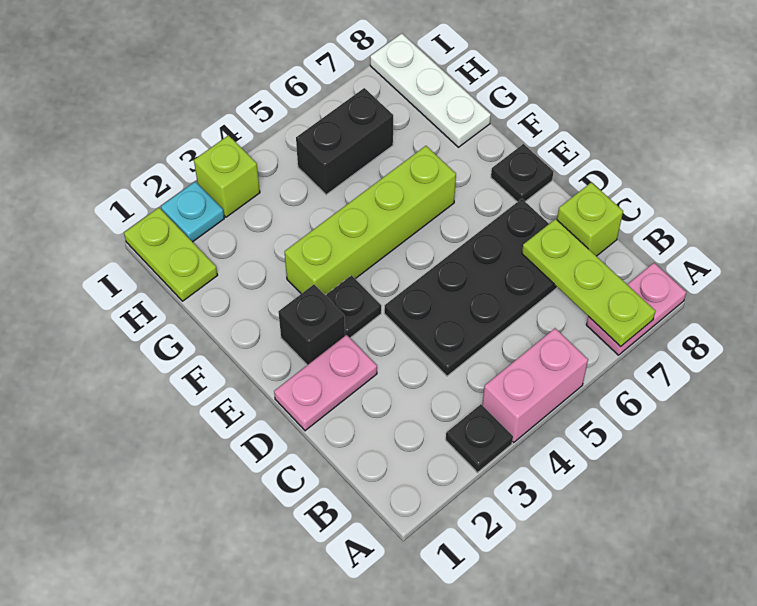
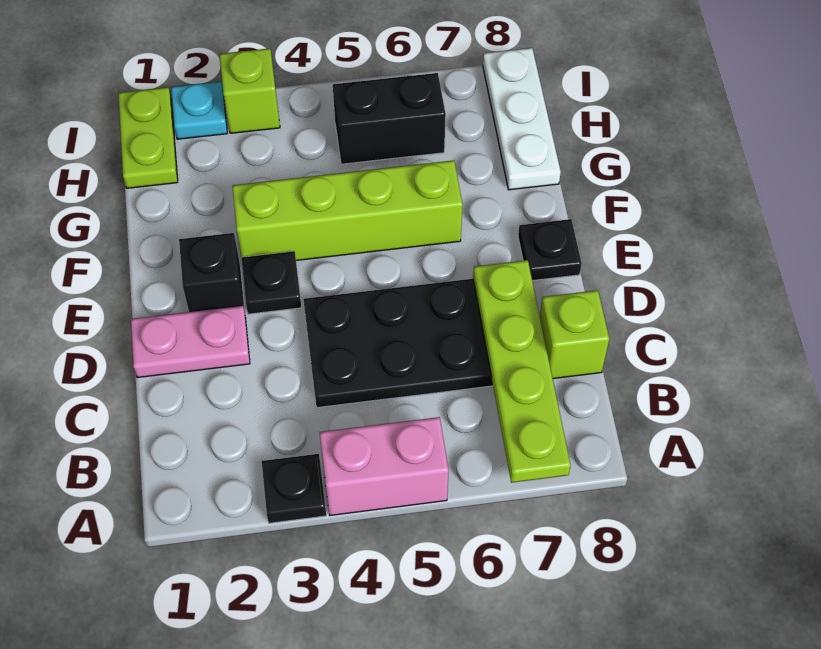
pink plate A7:A8 level 1 -> none
lime plate A7:C7 level 2 -> lime plate A7:D7 level 2

